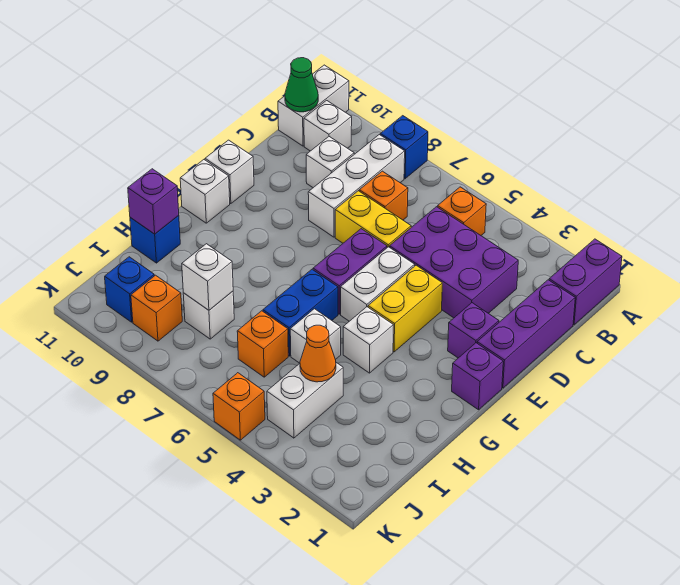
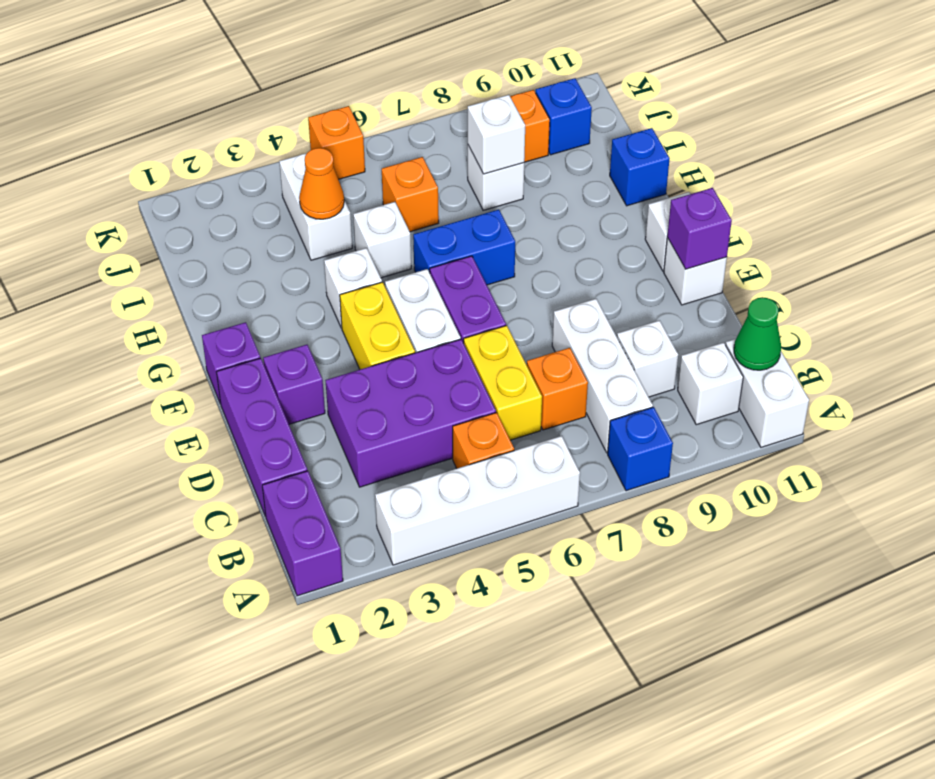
none -> white brick A3:A6 level 1
yellow brick D6:D7 level 1 -> yellow brick C6:D6 level 1
blue brick G6:H6 level 1 -> blue brick G6:G7 level 1
purple brick H11 level 2 -> purple brick E11 level 2

